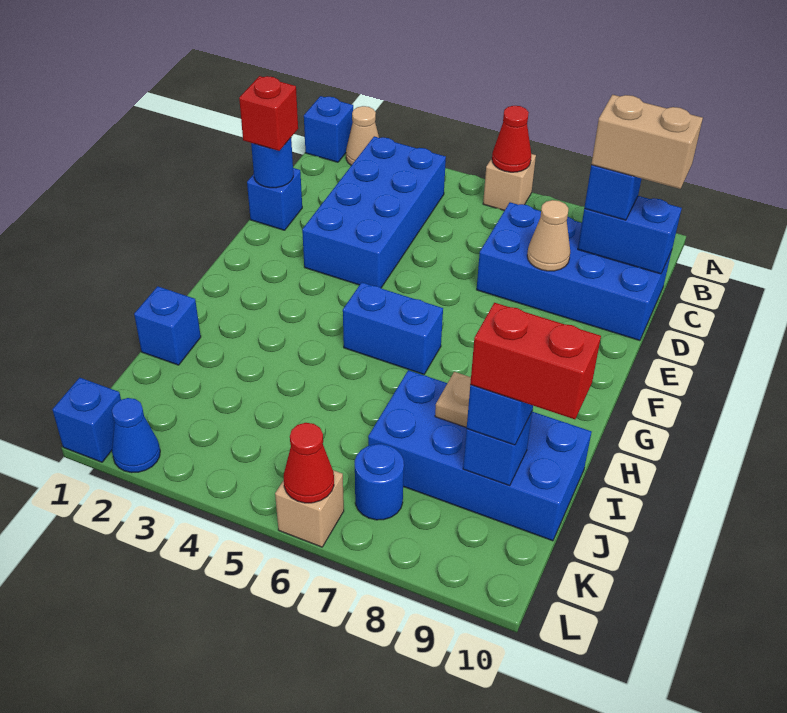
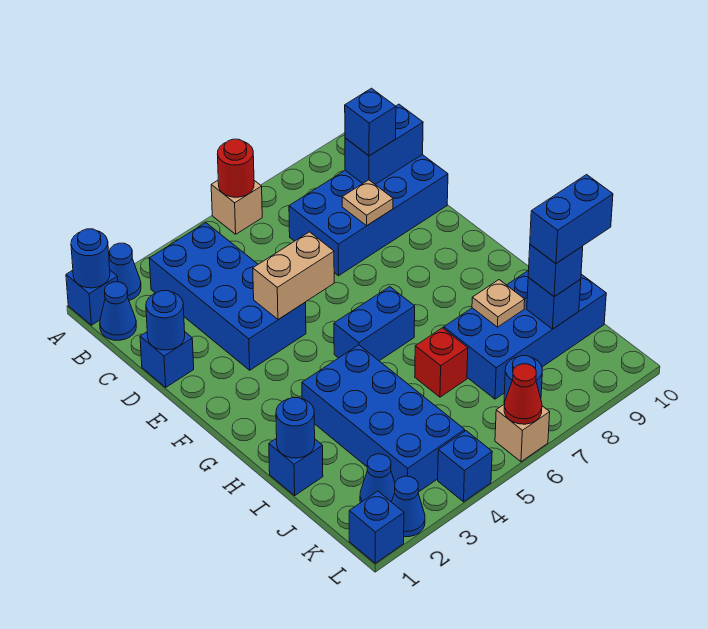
none -> blue round brick A1 level 2
tan cone A2 level 1 -> blue cone A2 level 1
red cone A6 level 2 -> red round brick A6 level 2
none -> blue cone B1 level 1
tan brick C9:C10 level 4 -> tan brick E4:E5 level 2
red brick D1 level 3 -> red brick I6 level 1
tan cone D8 level 2 -> tan plate D8 level 2
none -> blue brick H3:K4 level 1
none -> blue round brick I1 level 2
red brick J9:J10 level 4 -> blue brick J9:J10 level 4
none -> blue cone K2 level 1
none -> blue brick L4 level 1

